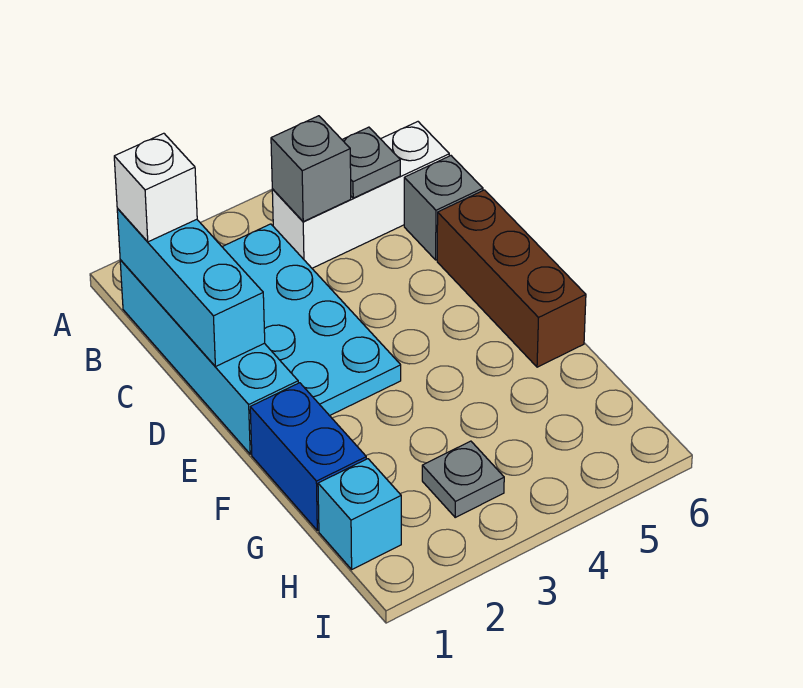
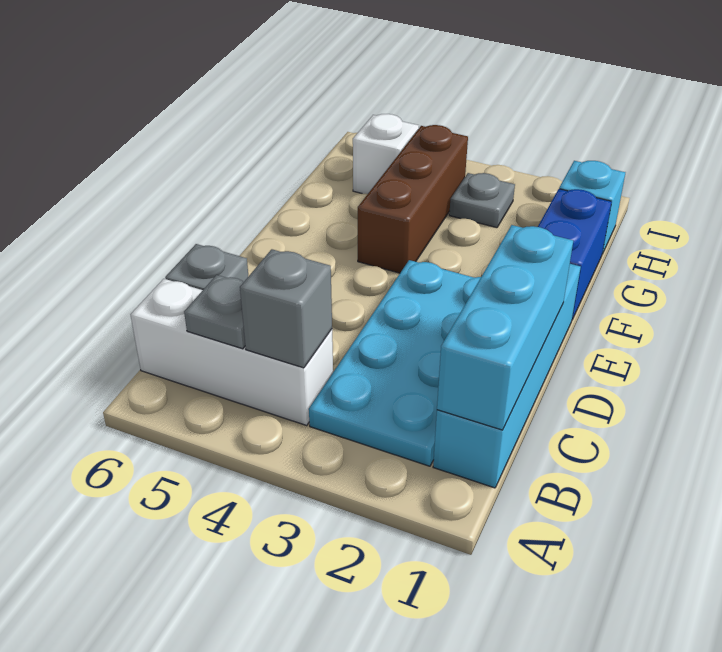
white brick B1 level 3 -> white brick H5 level 1
brown brick D6:F6 level 1 -> brown brick F4:H4 level 1

